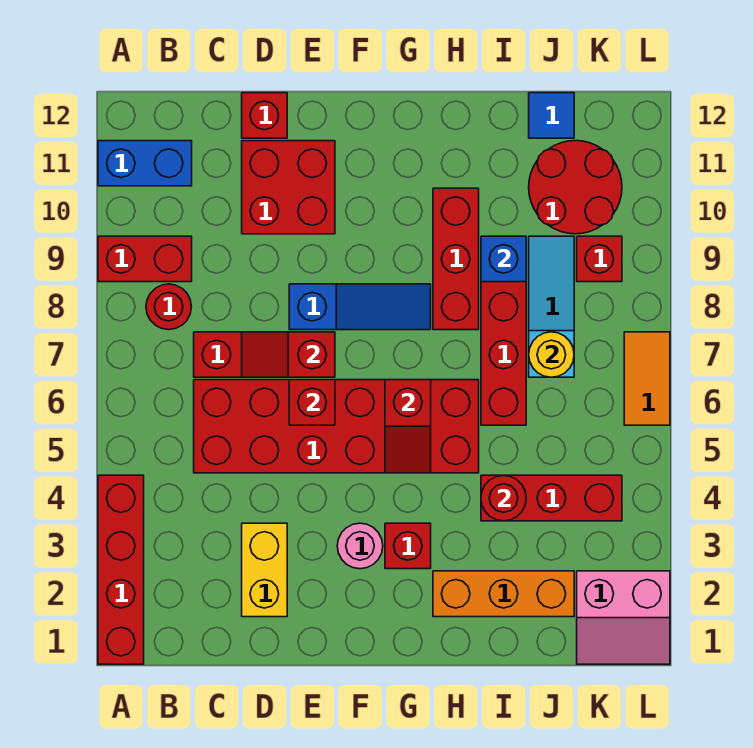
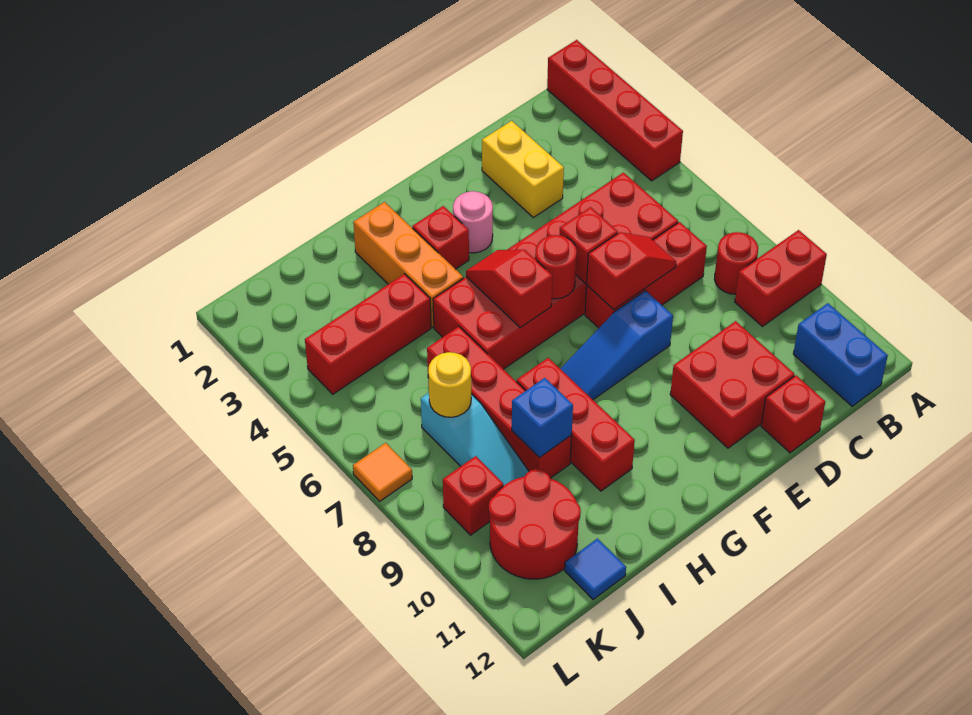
blue brick A11:B11 level 1 -> blue brick B11:B12 level 1
orange brick H2:J2 level 1 -> orange brick H2:H4 level 1
red round brick I4 level 2 -> red round brick F6 level 2
pink slope K1:L2 level 1 top 2 -> none
orange tile L6:L7 level 1 -> orange tile L7 level 1

